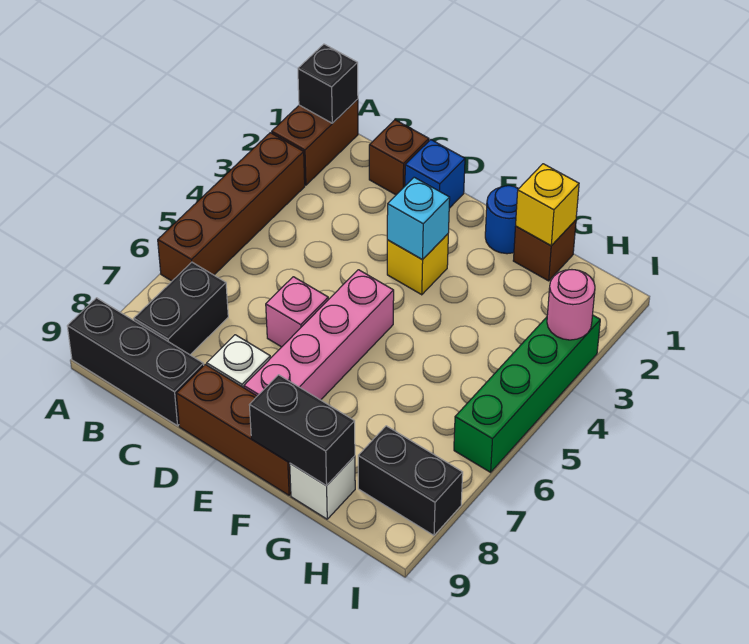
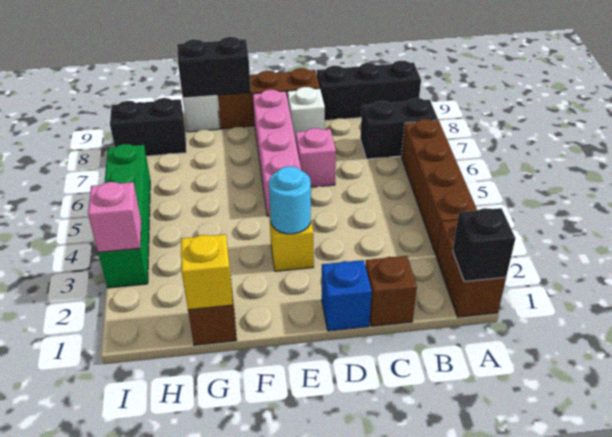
black brick B7:B8 level 1 -> black brick A7:B7 level 1
cyan brick E3 level 2 -> cyan round brick E3 level 2
blue round brick F1 level 1 -> none
pink round brick I3 level 2 -> pink brick I3 level 2

